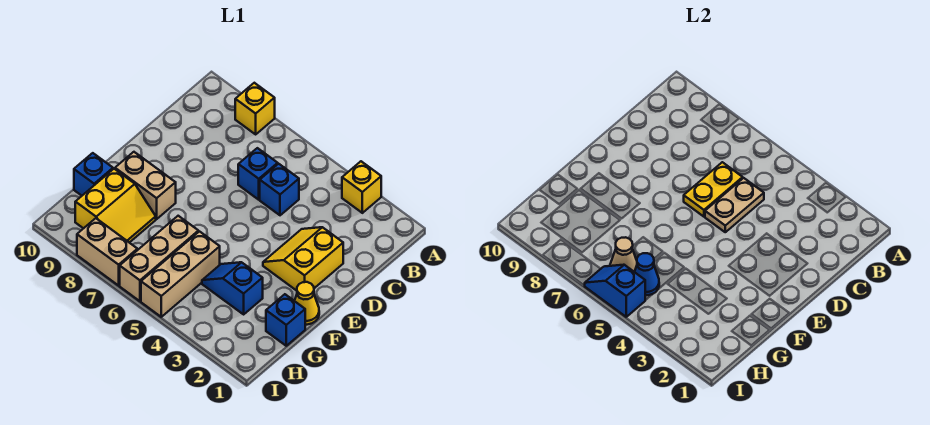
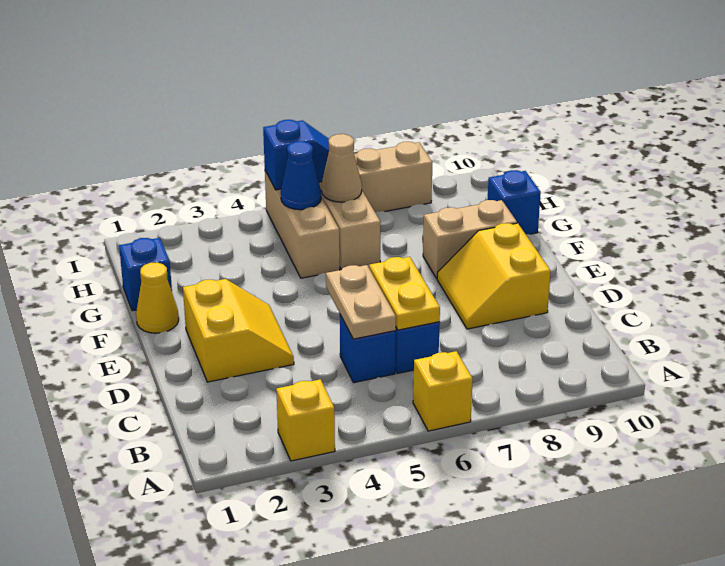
yellow brick A8 level 1 -> yellow brick A6 level 1
blue slope G3:G4 level 1 top 3 -> none
yellow slope G8:H9 level 1 top 9 -> yellow slope D8:E9 level 1 top 9

